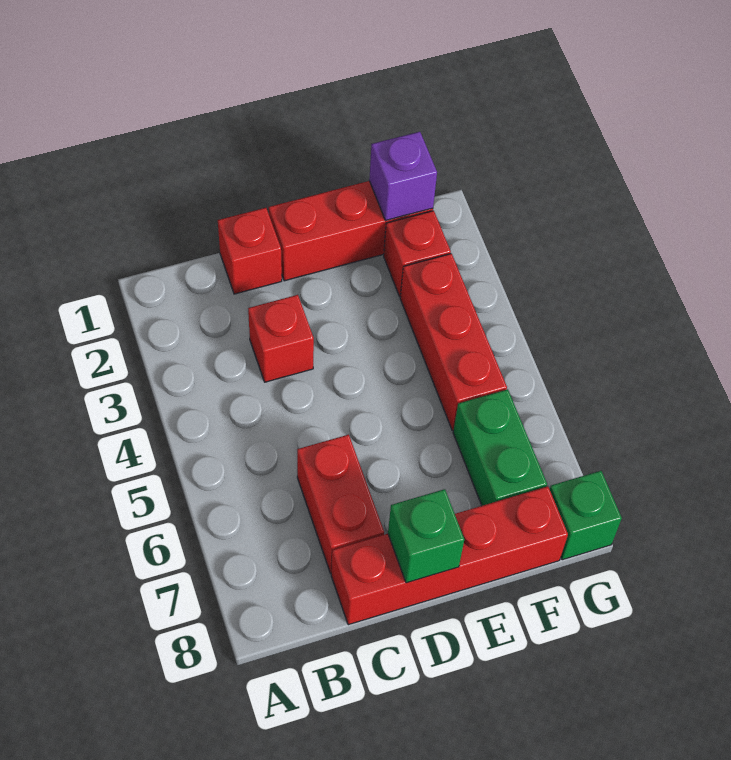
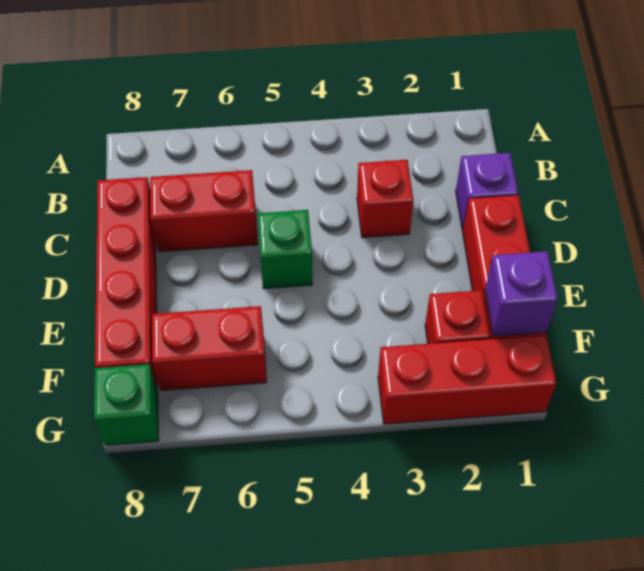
red brick C1 level 1 -> purple brick C1 level 1
green brick D8 level 2 -> green brick D5 level 1
red brick F3:F5 level 1 -> red brick G1:G3 level 1
green brick F6:F7 level 1 -> red brick F6:F7 level 1

